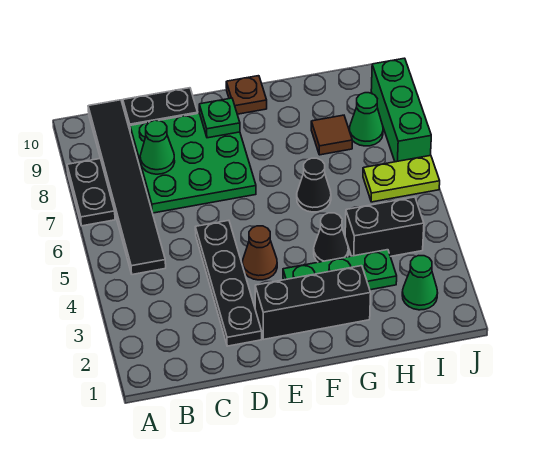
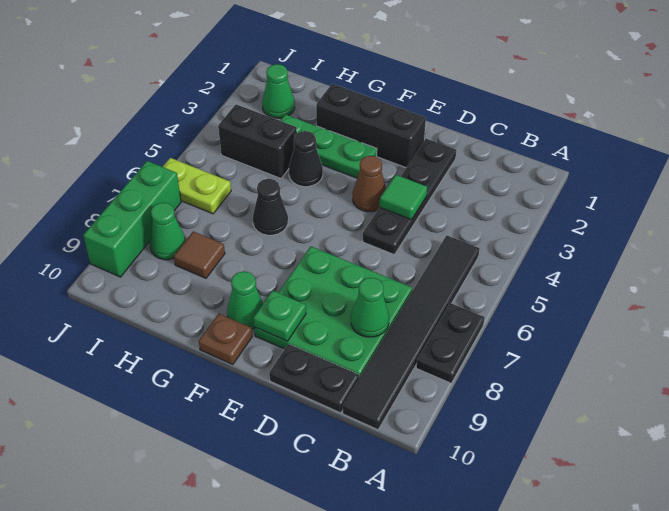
none -> green tile D4 level 2
none -> green cone F9 level 1

